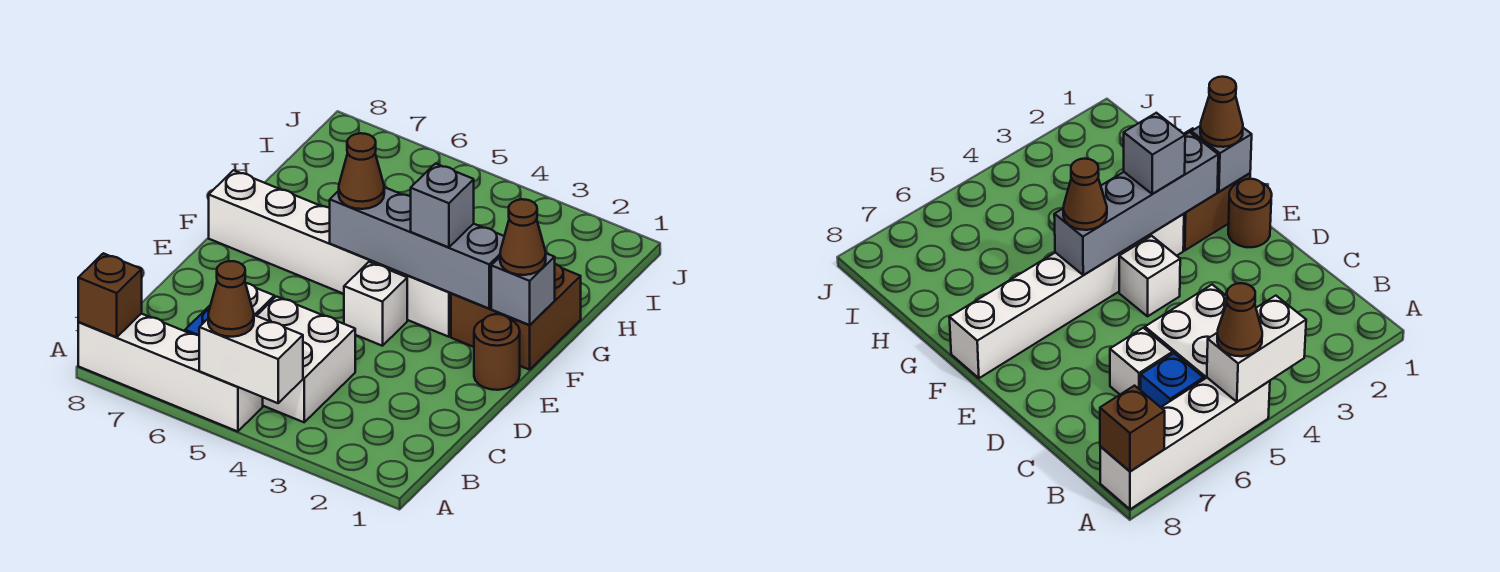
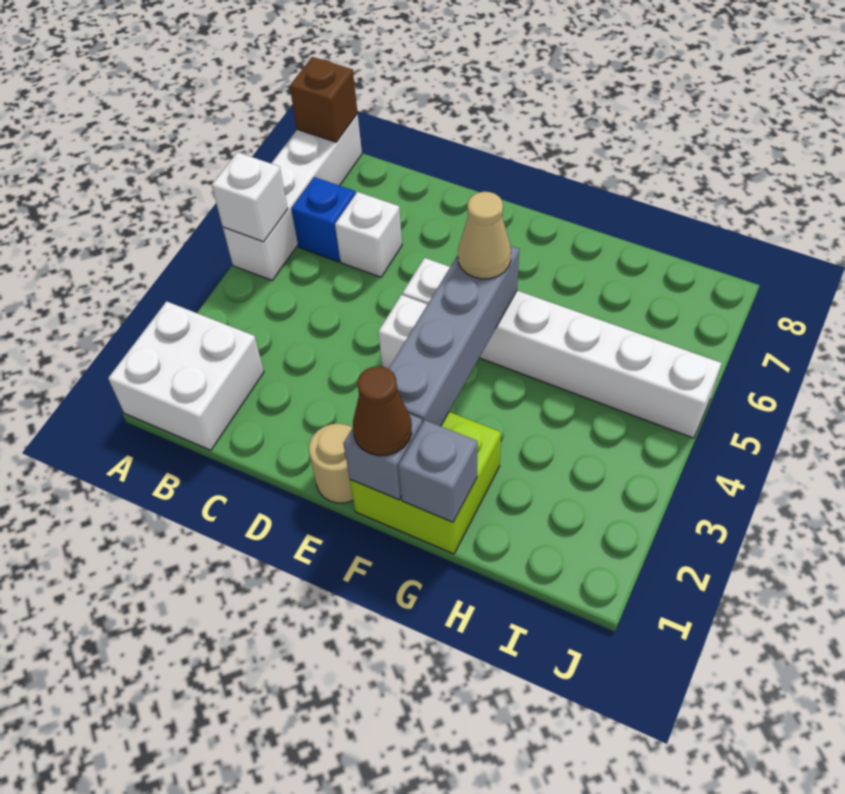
white brick A4:A5 level 2 -> white brick A5 level 2
brown cone A5 level 3 -> none
white brick B4:C5 level 1 -> white brick A1:B2 level 1
brown round brick E1 level 1 -> tan round brick E1 level 1
brown brick F1:G2 level 1 -> lime brick F1:G2 level 1
white brick F3:F8 level 1 -> white brick E5:J5 level 1
grey brick F3 level 3 -> grey brick G1 level 2
brown cone F5 level 3 -> tan cone F5 level 3

